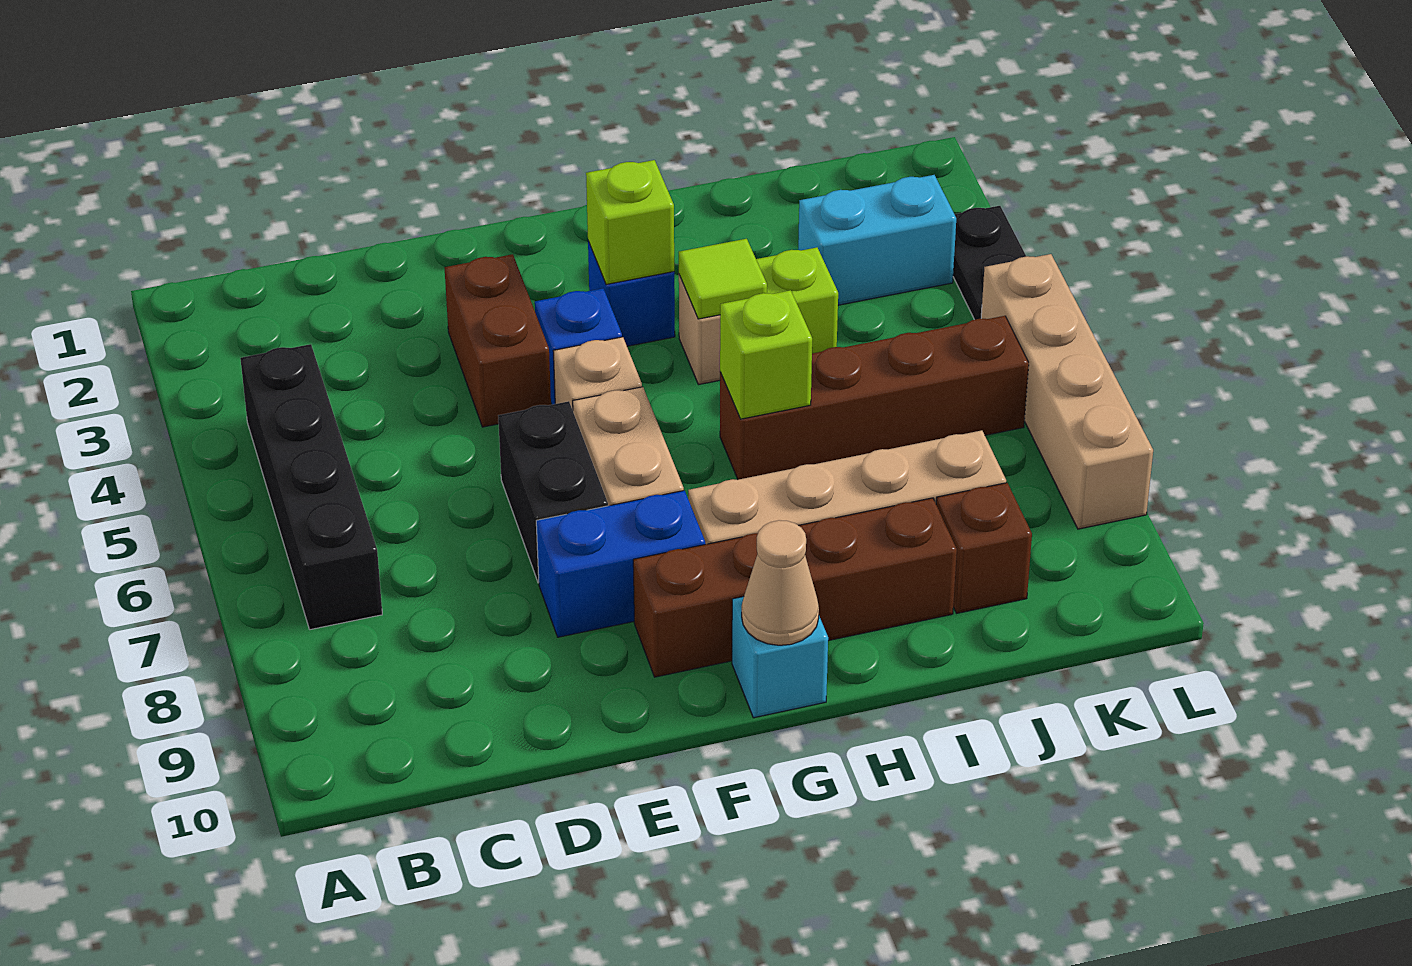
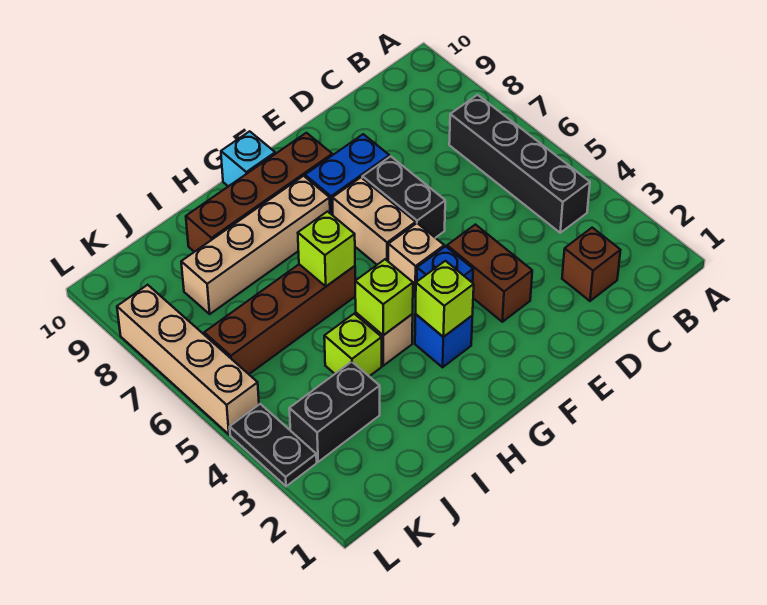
tan cone G10 level 2 -> none
lime tile H4 level 2 -> lime brick H4 level 2
cyan brick J3:K3 level 1 -> black brick J3:K3 level 1
brown brick J9 level 1 -> brown brick C2 level 1

